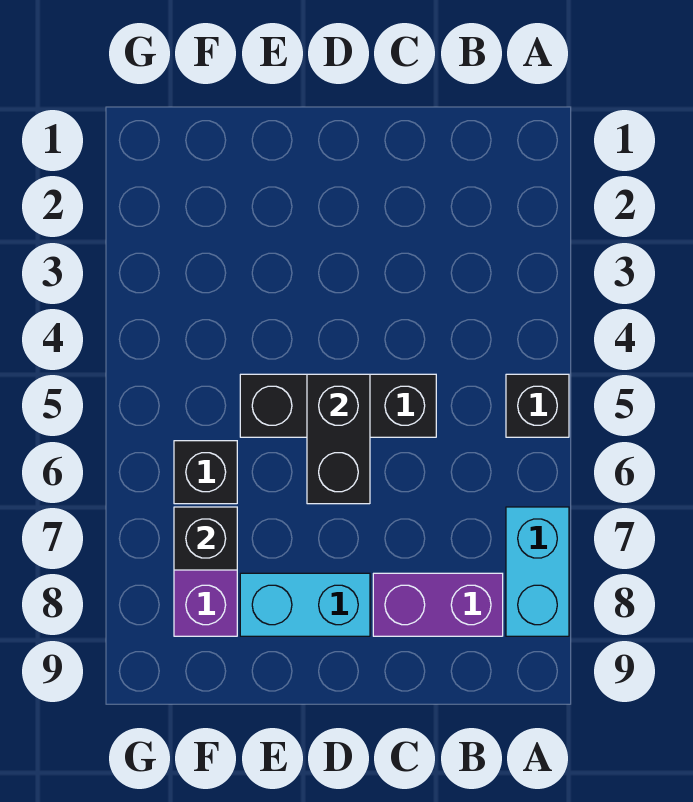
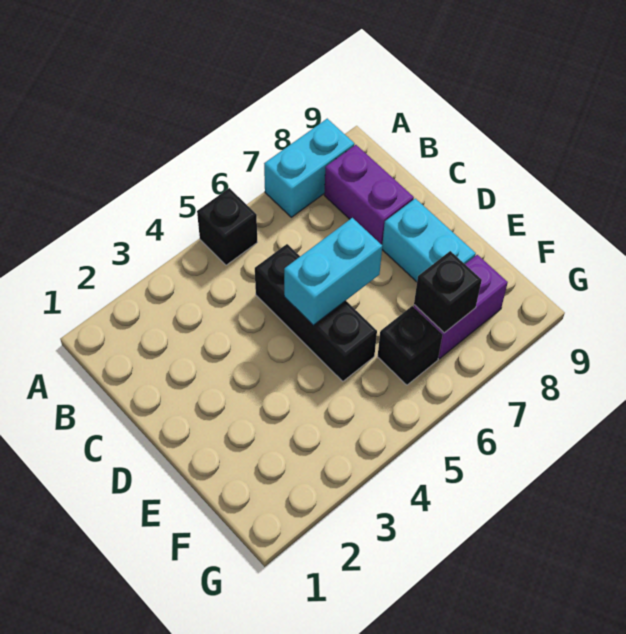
black brick D5:D6 level 2 -> cyan brick D5:D6 level 2

